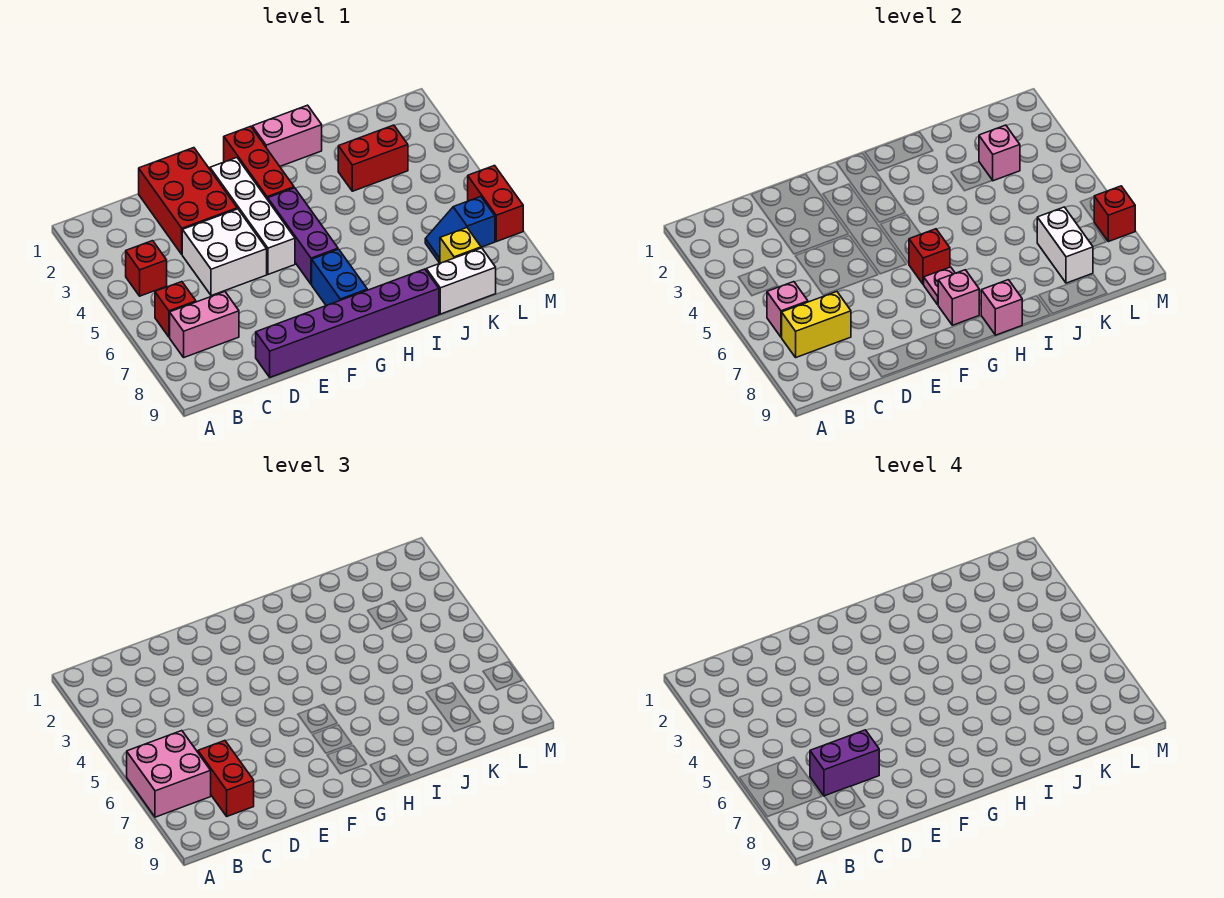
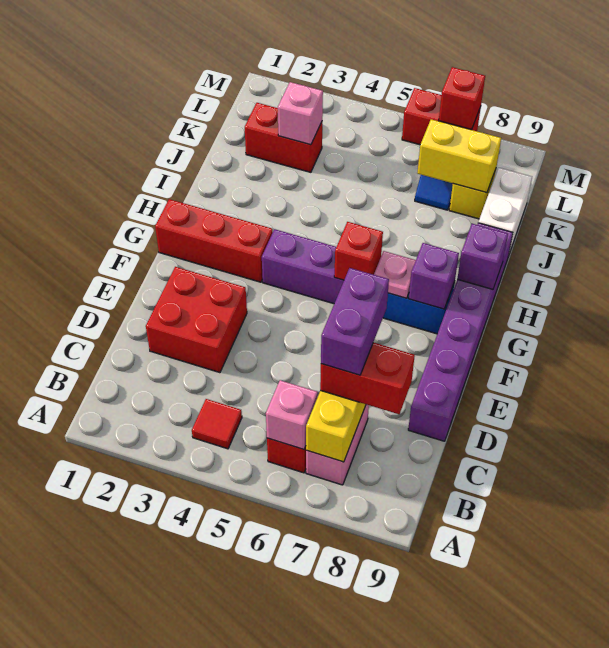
pink brick A6:B7 level 3 -> none
red brick B4 level 1 -> red tile B4 level 1
red brick D1:E3 level 1 -> red brick D2:E3 level 1
white brick D4:E5 level 1 -> none
white brick F2:F5 level 1 -> none
pink brick G8 level 2 -> purple brick G8 level 2
pink brick H1:I1 level 1 -> none
pink brick H9 level 2 -> purple brick H9 level 2
red brick J3:K3 level 1 -> red brick K2:K3 level 1
white brick K7:K8 level 2 -> yellow brick K7:K8 level 2

